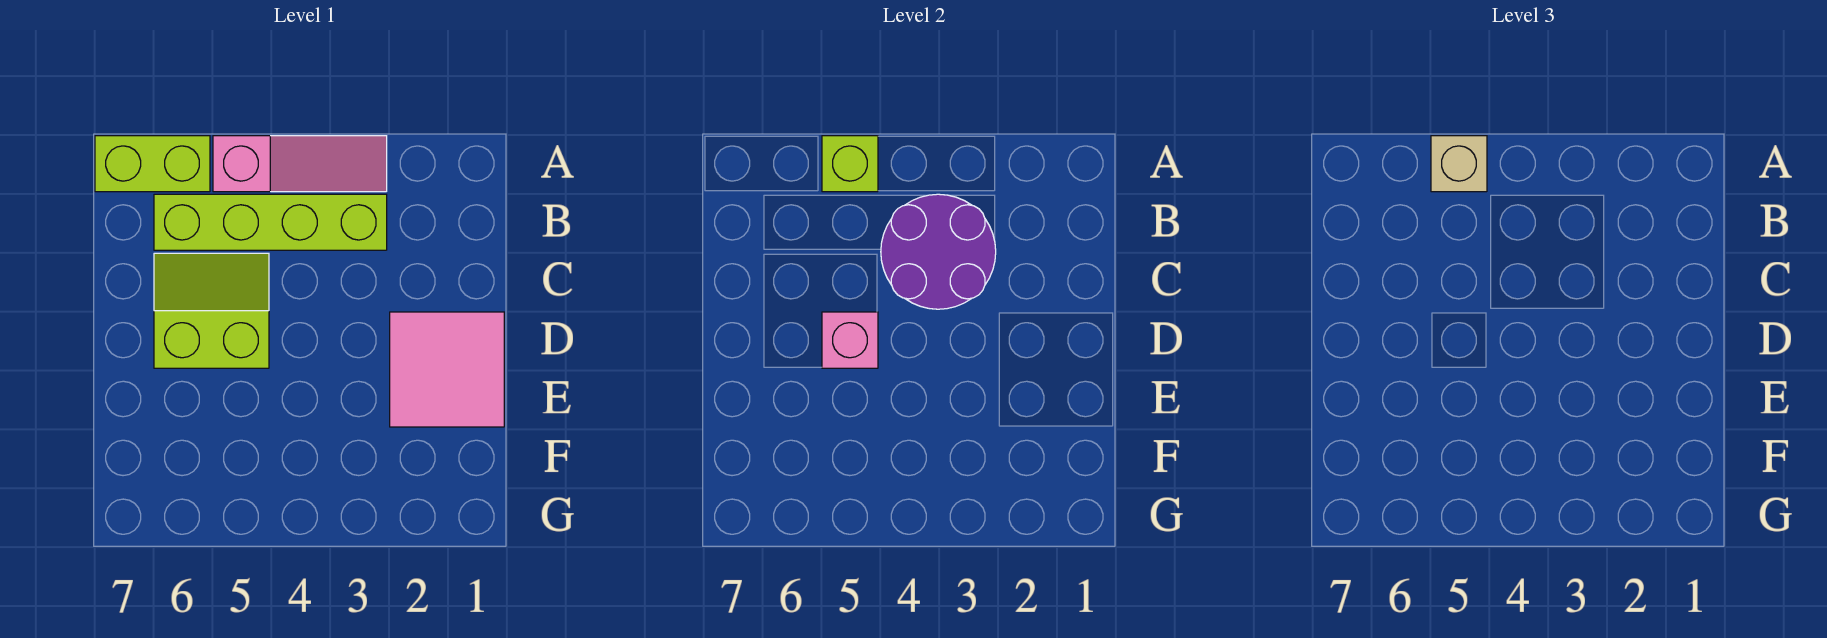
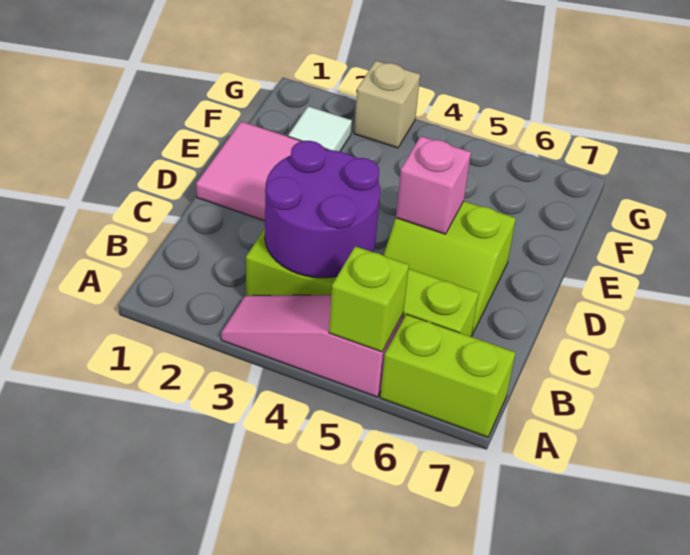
tan brick A5 level 3 -> tan brick G3 level 1
none -> white tile F2 level 1

